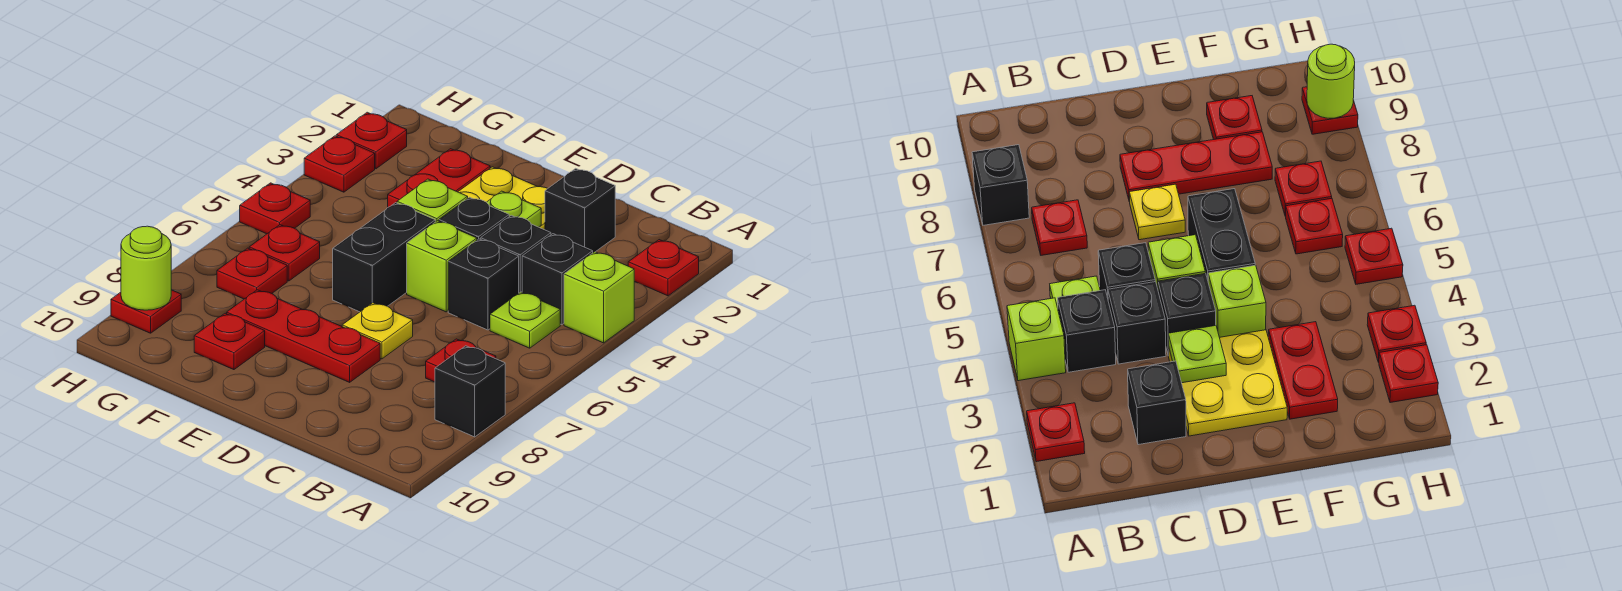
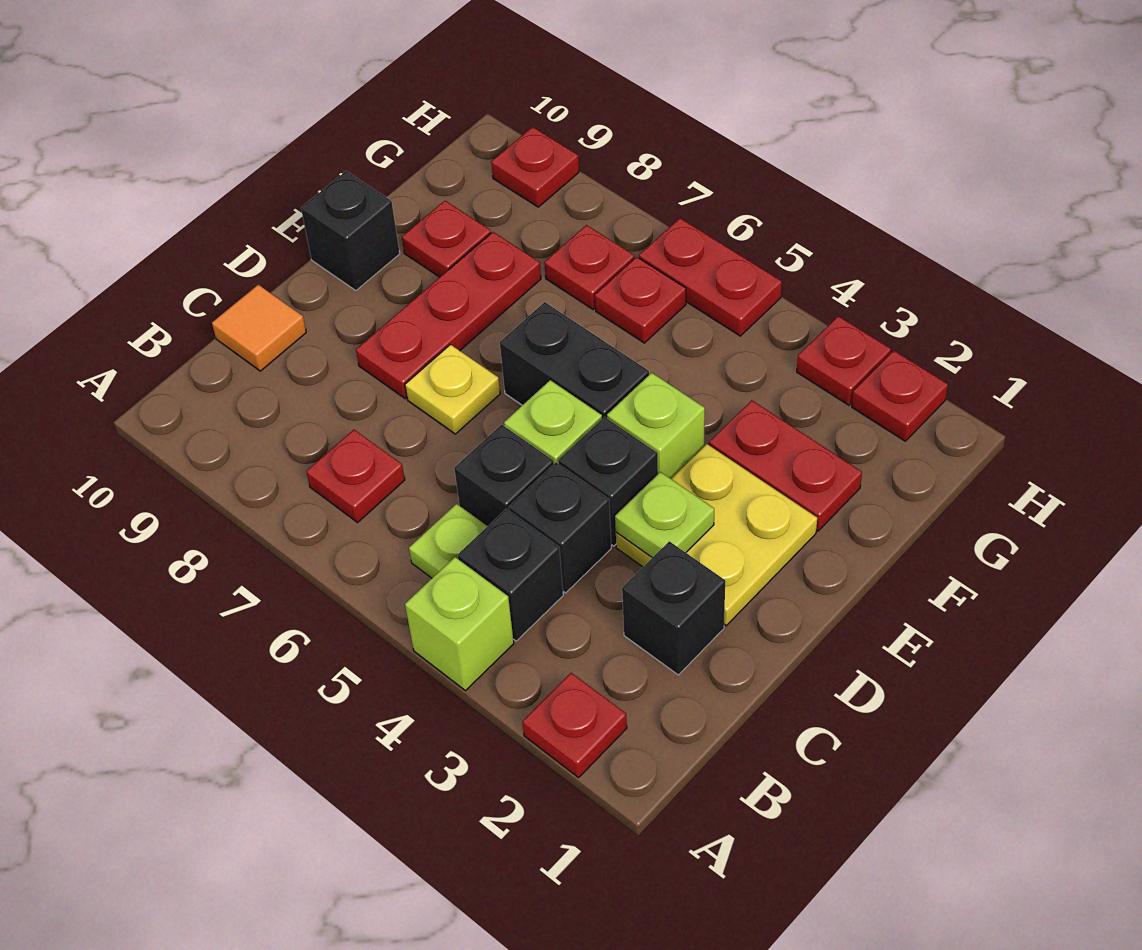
black brick A8 level 1 -> black brick E10 level 1
none -> orange tile C10 level 1
red plate H5 level 1 -> red plate H5:H6 level 1
lime round brick H9 level 2 -> none

